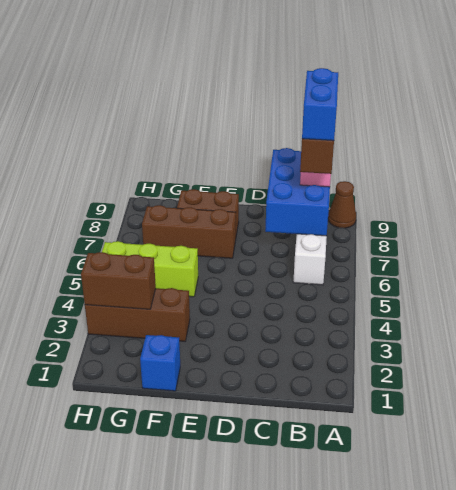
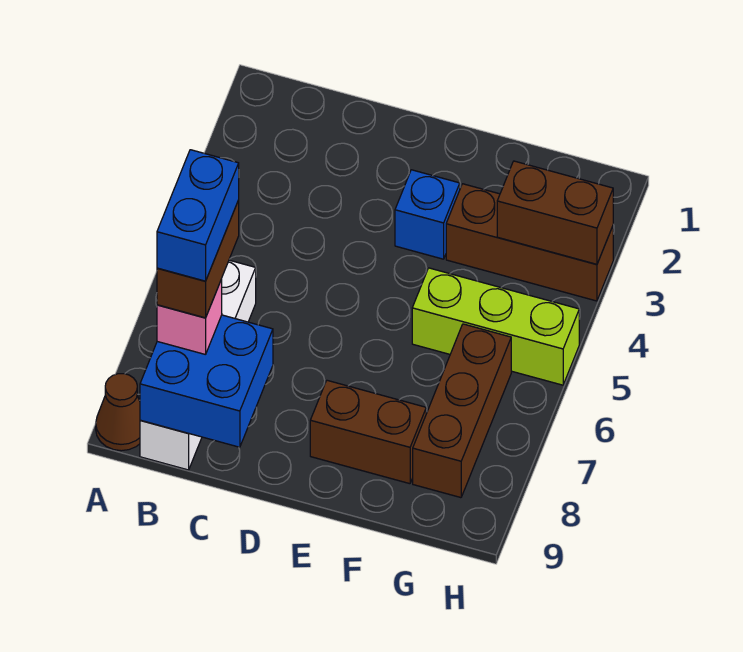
blue brick B7:C9 level 2 -> blue brick B8:C9 level 2
brown brick E7:G7 level 1 -> brown brick G6:G8 level 1
blue brick F1 level 1 -> blue brick E3 level 1

